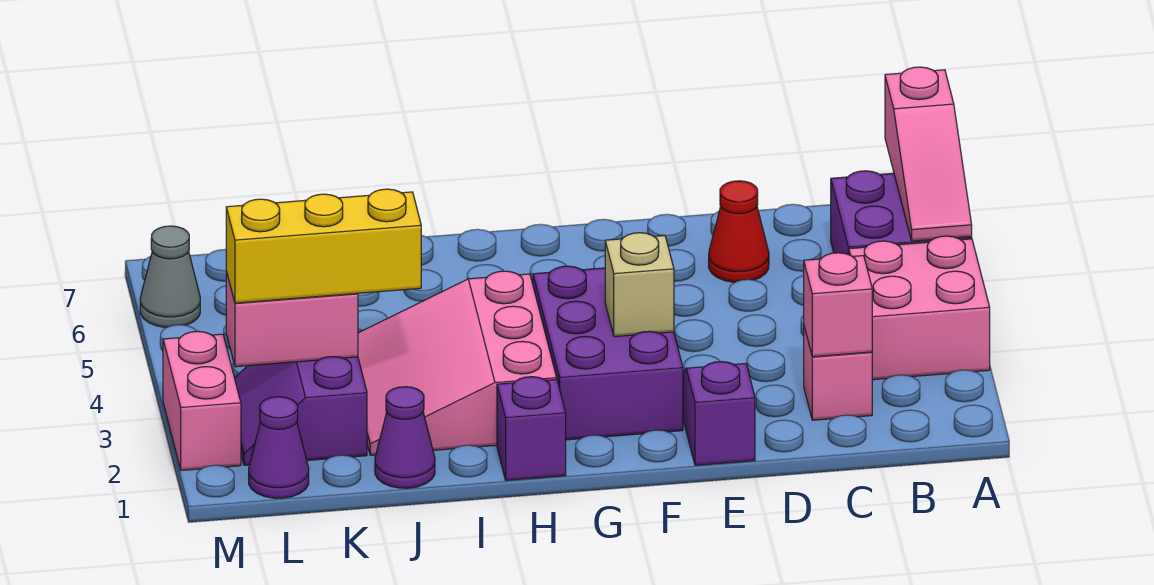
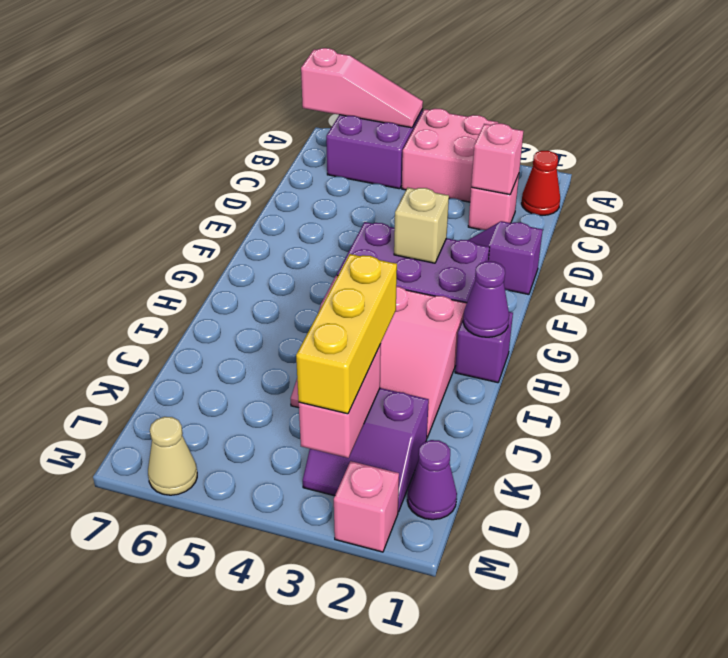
red cone D6 level 1 -> red cone B1 level 1
purple cone J1 level 1 -> purple cone H1 level 2
pink brick M2:M3 level 1 -> pink brick M2 level 1
grey cone M6 level 1 -> tan cone M6 level 1

